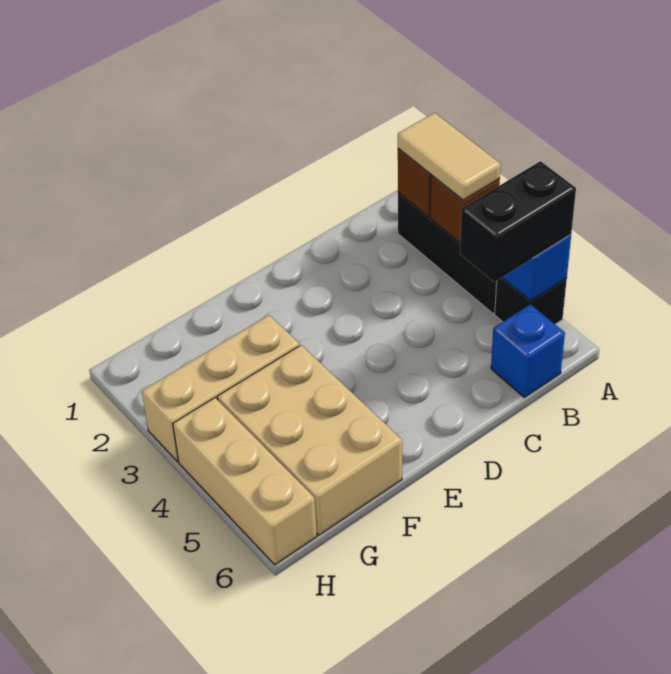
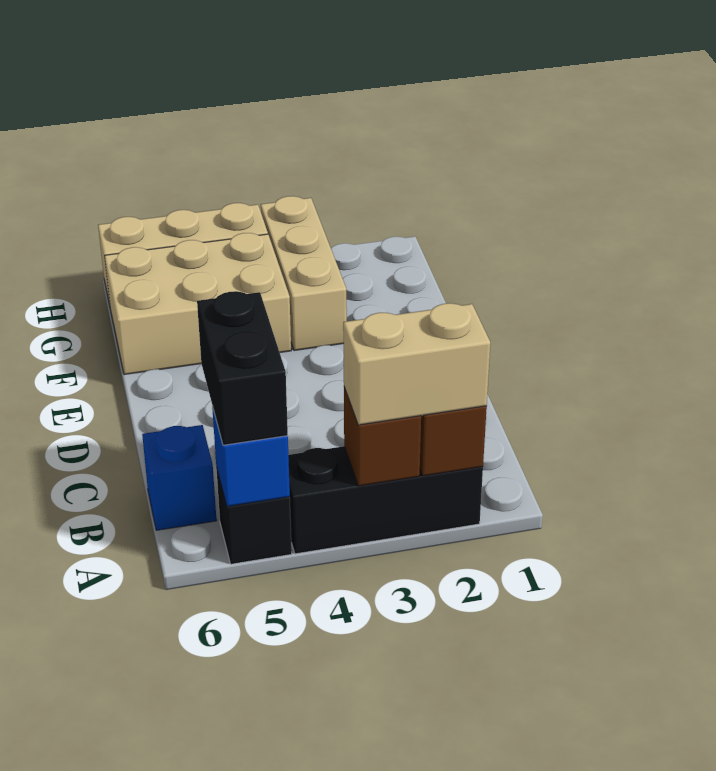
tan tile A2:A3 level 3 -> tan brick A2:A3 level 3

